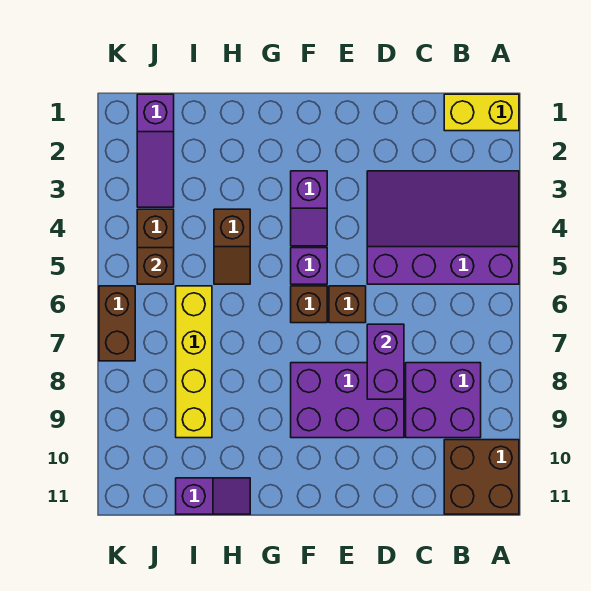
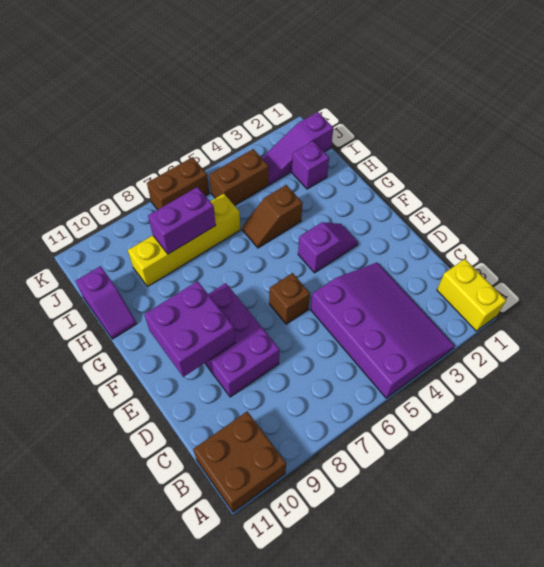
purple brick B8:C9 level 1 -> purple brick E9:F10 level 2
purple brick D7:D8 level 2 -> purple brick I7:I8 level 2
purple slope F3:F4 level 1 top 3 -> purple slope F3:F4 level 1 top 4
purple brick F5 level 1 -> purple brick I2 level 1
brown brick F6 level 1 -> none
brown brick J5 level 2 -> none

